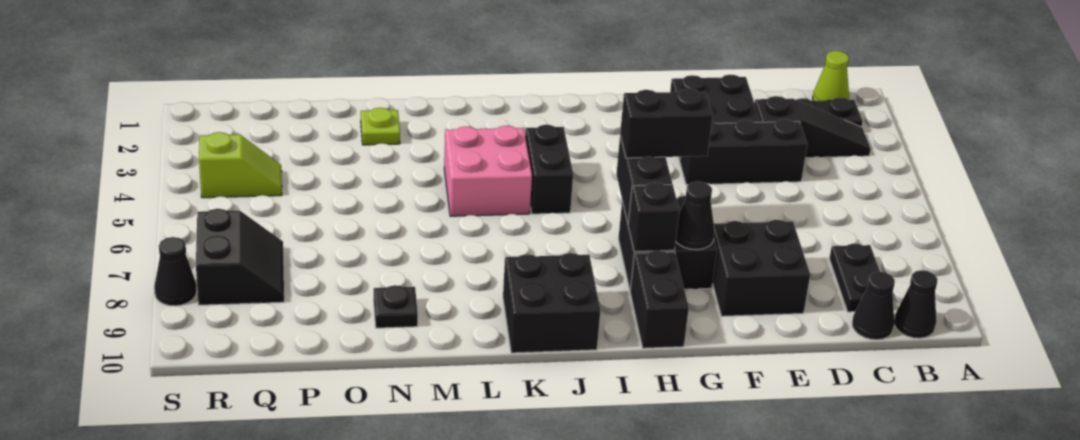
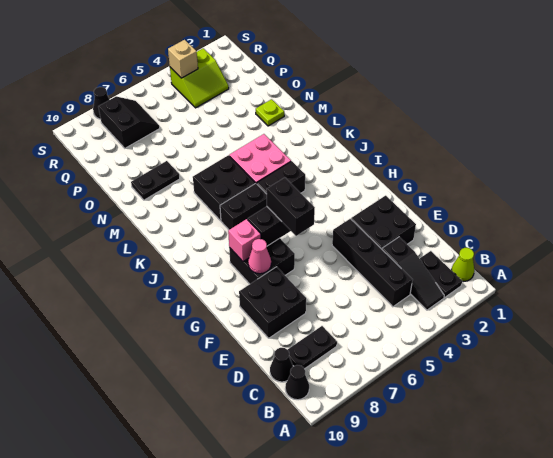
black brick D4:F4 level 1 -> black brick C4:F4 level 1
black cone G8 level 2 -> pink cone G8 level 2
black brick H8 level 2 -> pink brick H8 level 2
black brick H9:H10 level 1 -> black brick J6:J7 level 1
black brick J9:K10 level 1 -> black brick K6:L7 level 1
black plate N9 level 1 -> black plate N8:N9 level 1
lime slope Q4:R4 level 1 top R -> lime slope Q3:R4 level 1 top R
black slope Q7:R8 level 1 top R -> black slope Q7:R8 level 1 top 8
none -> tan brick R4 level 2

